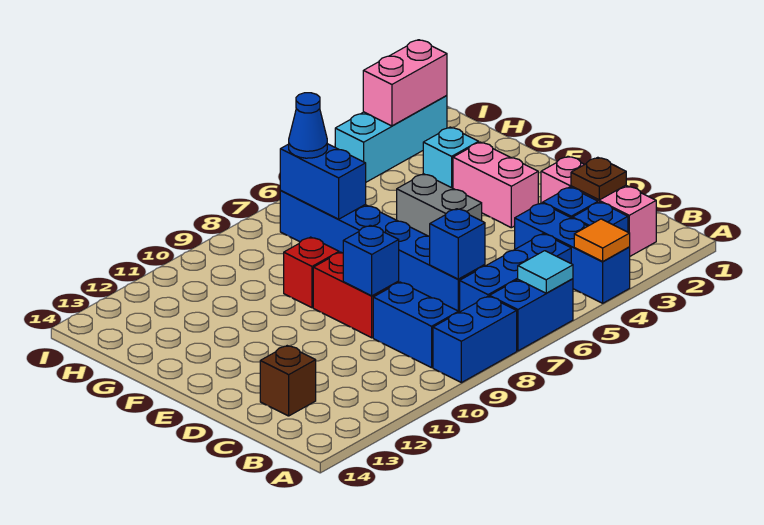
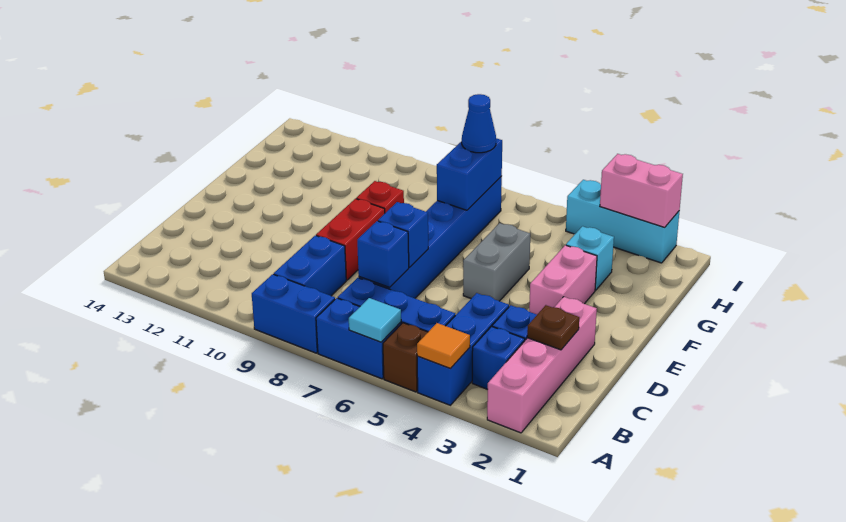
pink brick B2:D2 level 1 -> pink brick A2:D2 level 1
brown brick C13 level 1 -> brown brick A5 level 1
blue brick D9 level 2 -> blue brick D7 level 2

